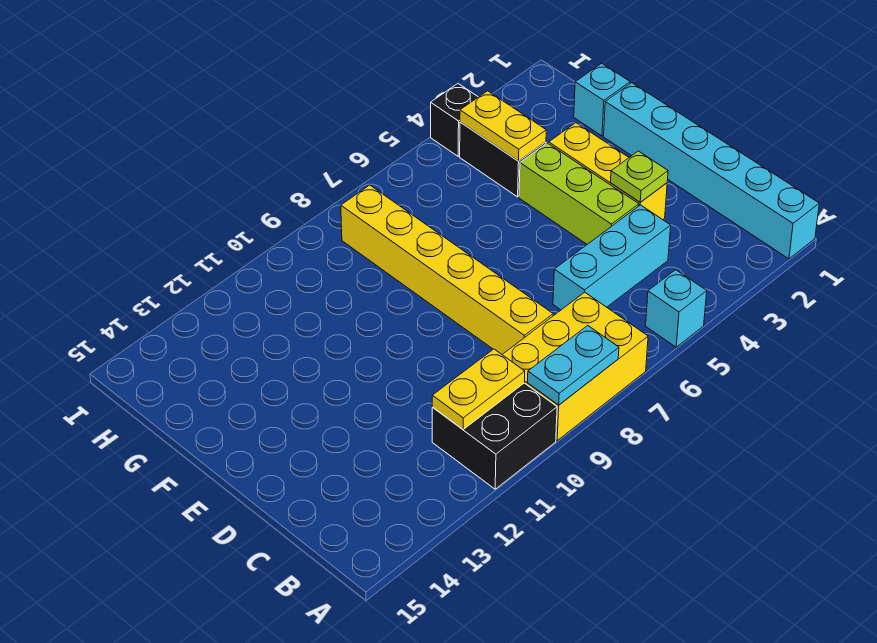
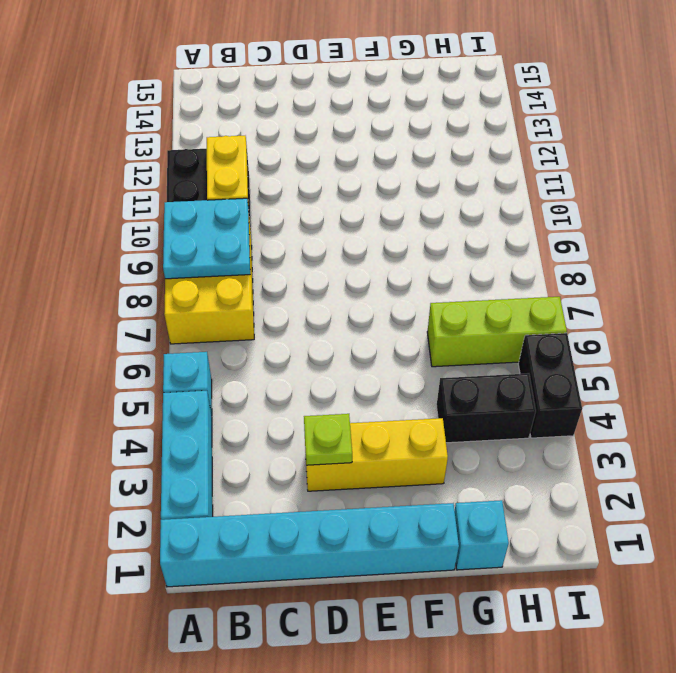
cyan plate A8:A9 level 2 -> cyan plate A8:B9 level 2
cyan brick C4:C6 level 1 -> cyan brick A2:A4 level 1
yellow brick C8:H8 level 1 -> none
lime brick D4:F4 level 1 -> lime brick G6:I6 level 1
yellow plate G4:H4 level 2 -> none
black brick I4 level 1 -> black brick I4:I5 level 1

